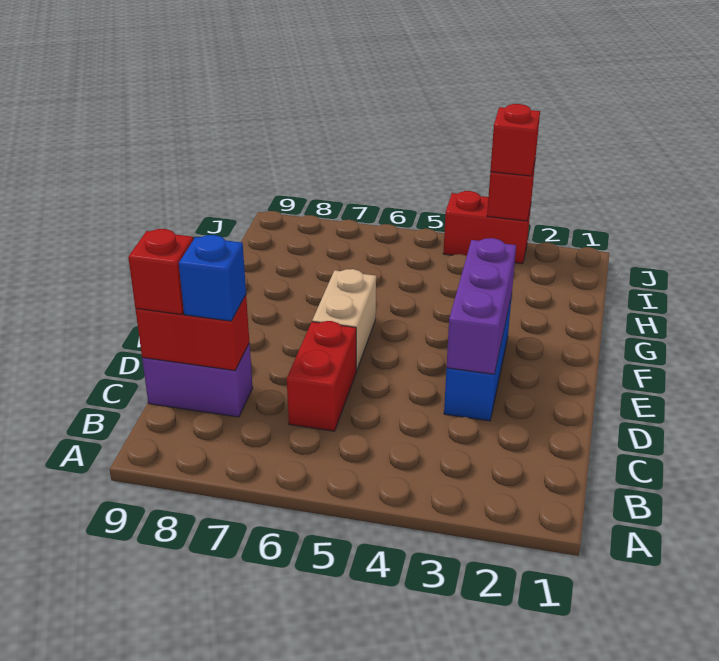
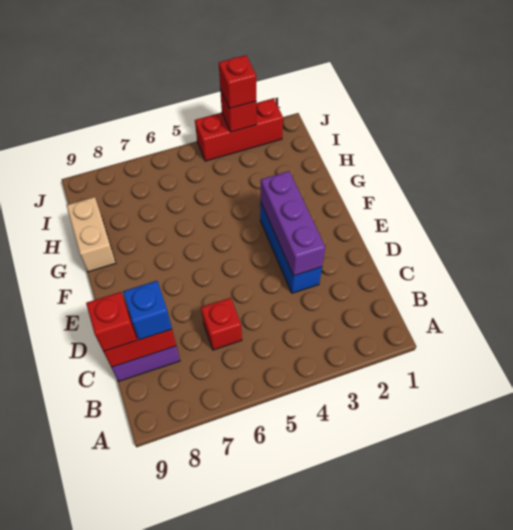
red brick C6:D6 level 1 -> red brick C6 level 1
tan brick E6:F6 level 1 -> tan brick G9:H9 level 1
red brick J3:J4 level 1 -> red brick J2:J4 level 1

